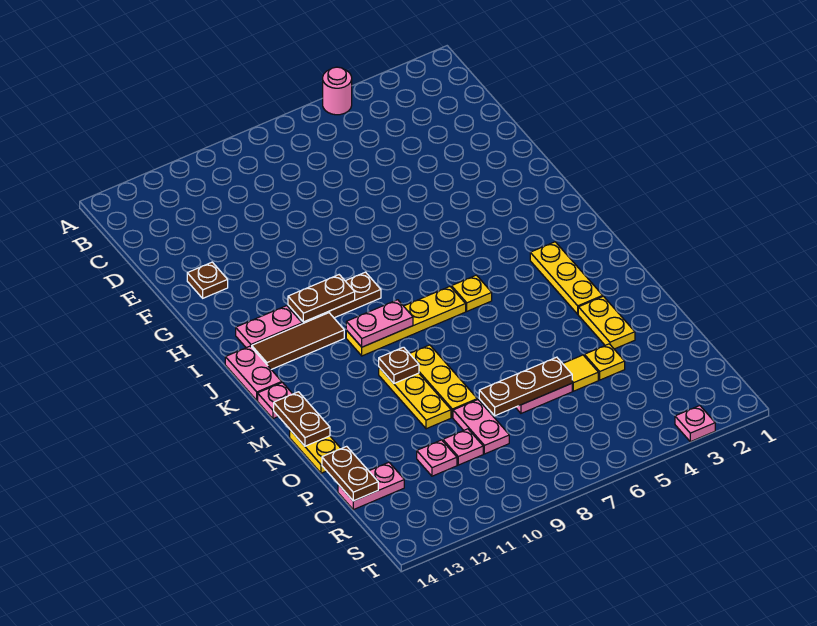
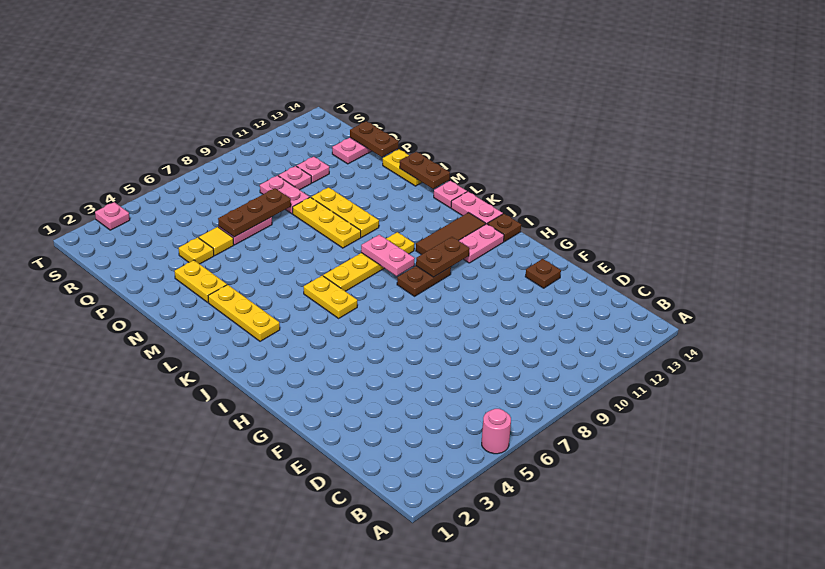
yellow plate K6 level 1 -> yellow plate J6:K6 level 1
pink plate K9:K10 level 2 -> pink plate J9:K9 level 2
brown plate M10 level 2 -> brown plate I14 level 1

